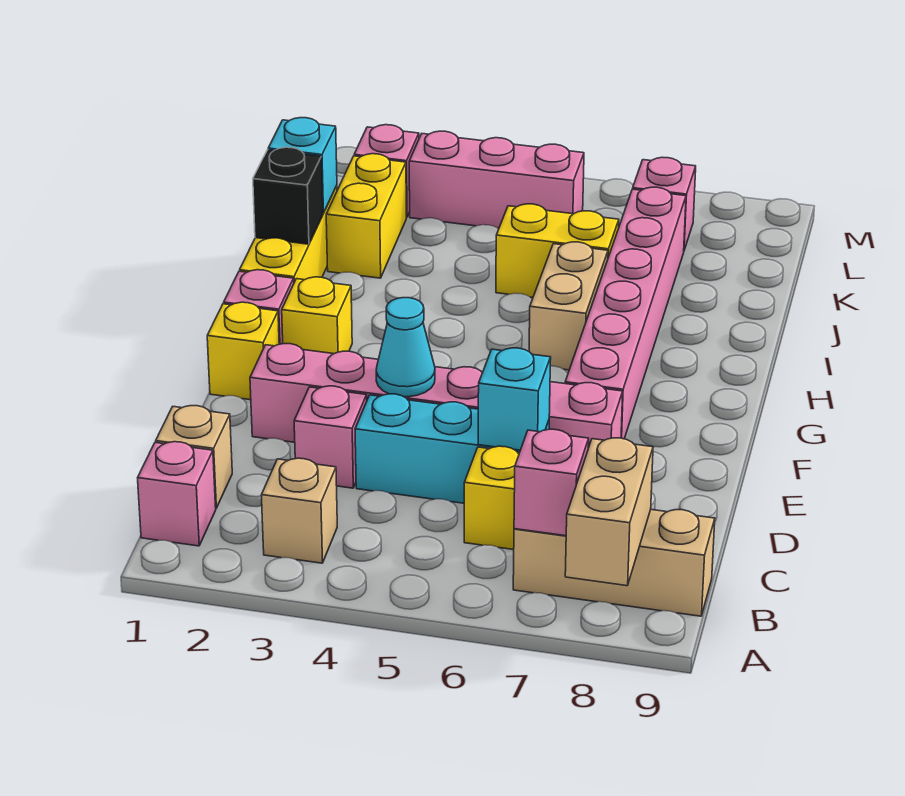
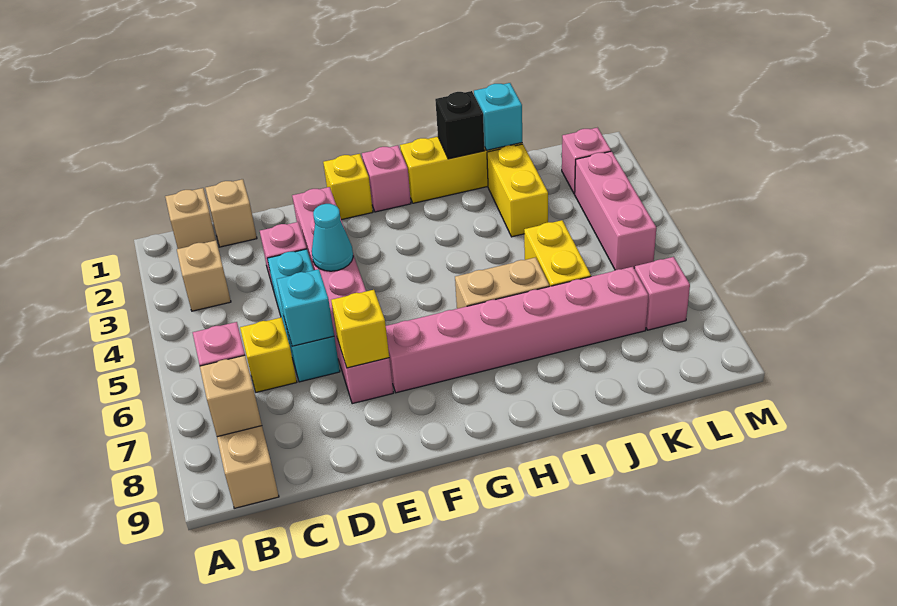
tan brick A8:B8 level 2 -> tan brick B8 level 2
pink brick B1 level 1 -> tan brick B1 level 1
yellow brick G2 level 1 -> yellow brick E7 level 2
yellow brick J2:K2 level 1 -> yellow brick J2:J3 level 1

